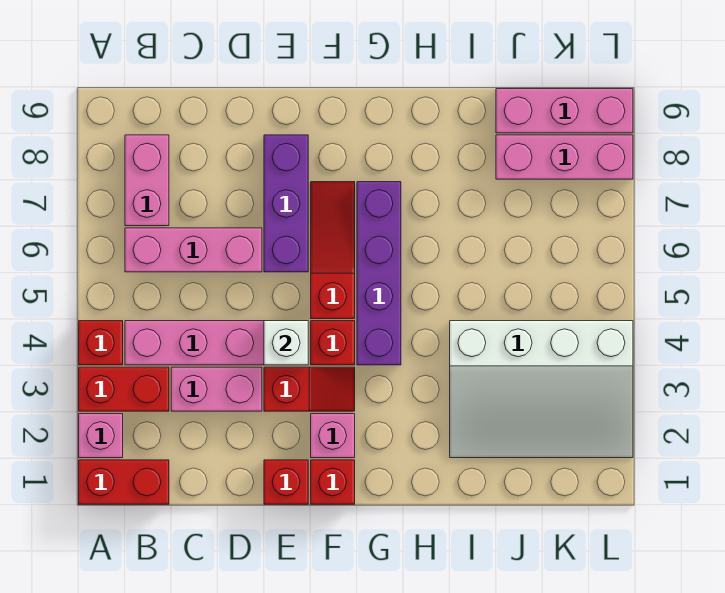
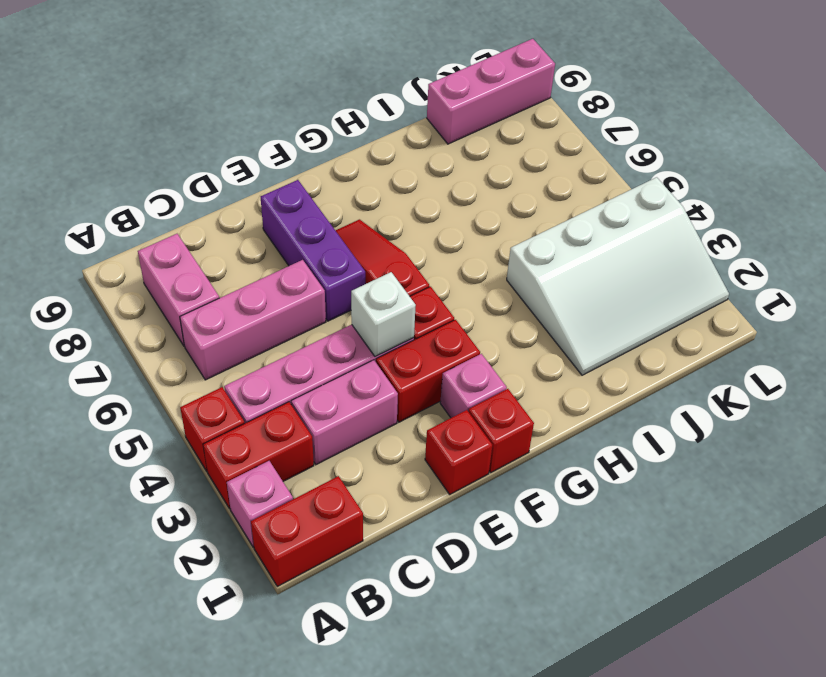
red slope E3:F3 level 1 top E -> red brick E3:F3 level 1
purple brick G4:G7 level 1 -> none
pink brick J8:L8 level 1 -> none

